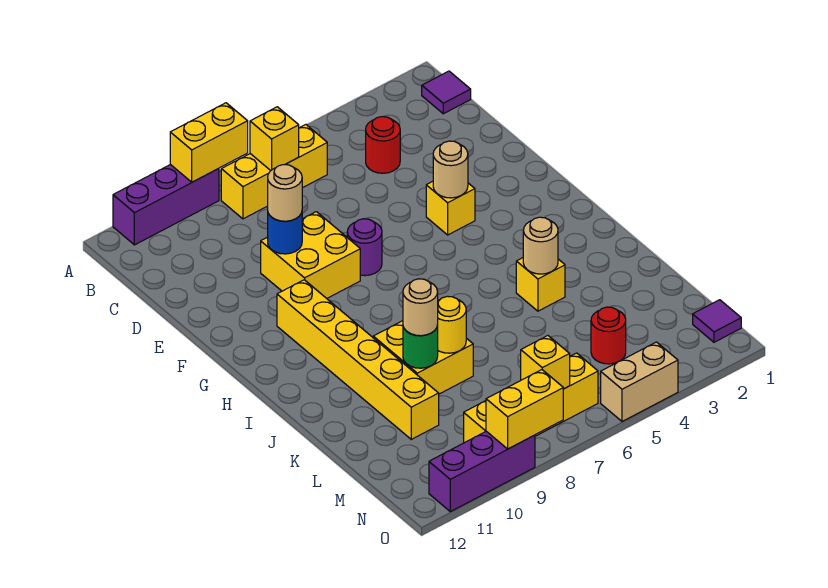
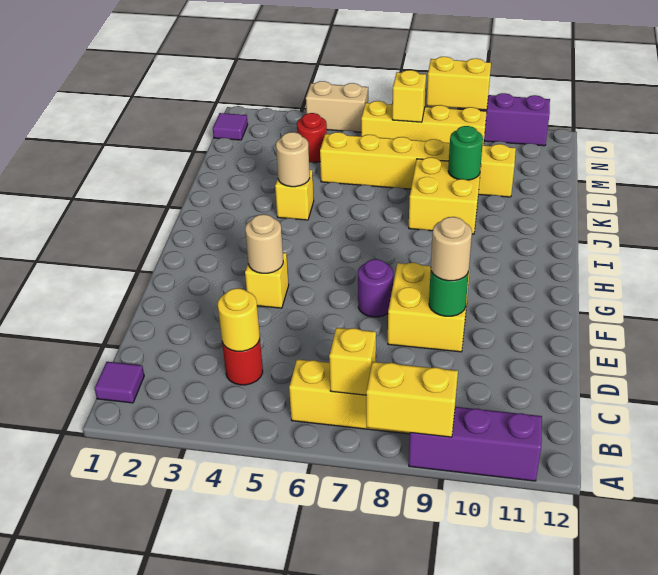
blue round brick E9 level 2 -> green round brick E9 level 2
yellow brick G10:L10 level 1 -> yellow brick L5:L10 level 1
yellow round brick K8 level 2 -> yellow round brick C4 level 2
tan round brick K9 level 3 -> none

